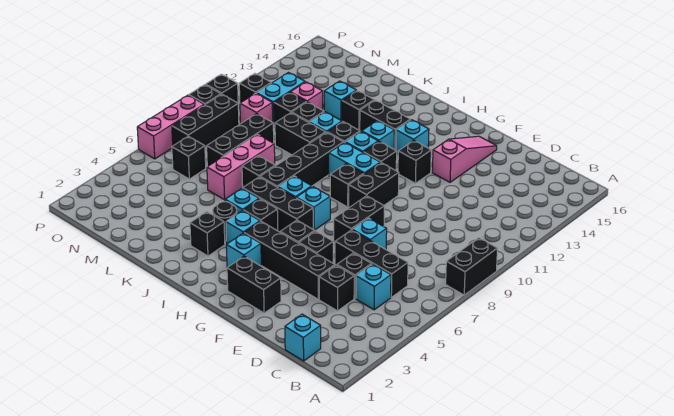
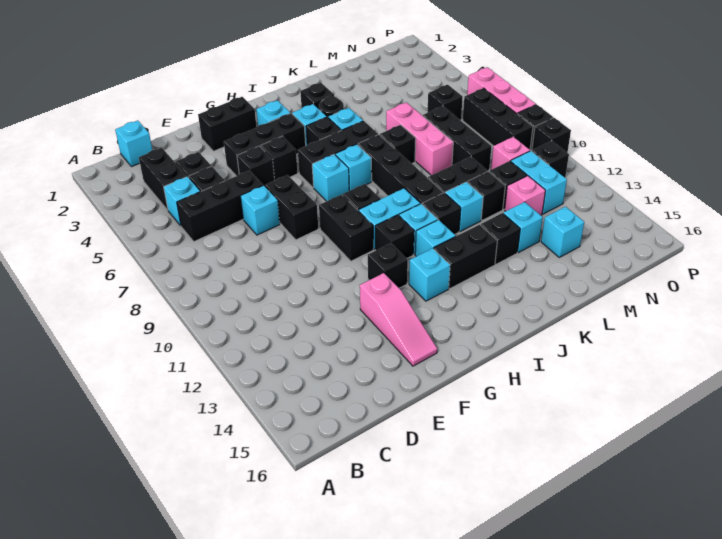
black brick A8:A9 level 1 -> black brick C3:C4 level 1
black brick E4:H4 level 1 -> black brick F4:H4 level 1
none -> cyan brick M14 level 1

